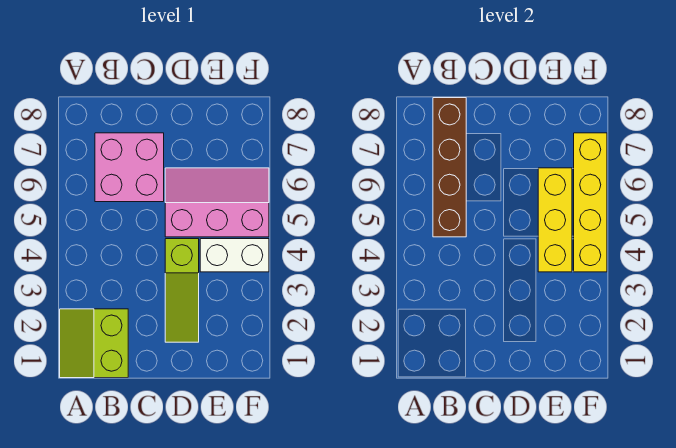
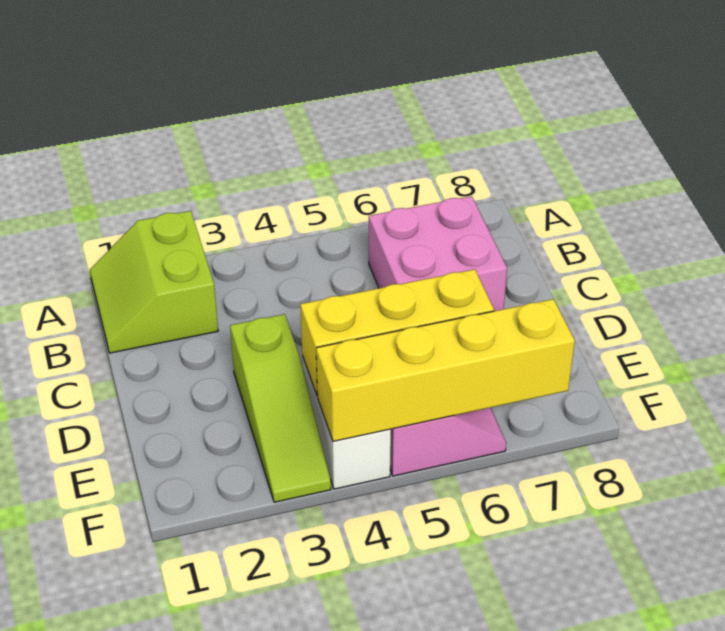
lime slope A1:B2 level 1 top B -> lime slope A1:B2 level 1 top 2
brown brick B5:B8 level 2 -> none
lime slope D2:D4 level 1 top 4 -> lime slope D3:F3 level 1 top D

